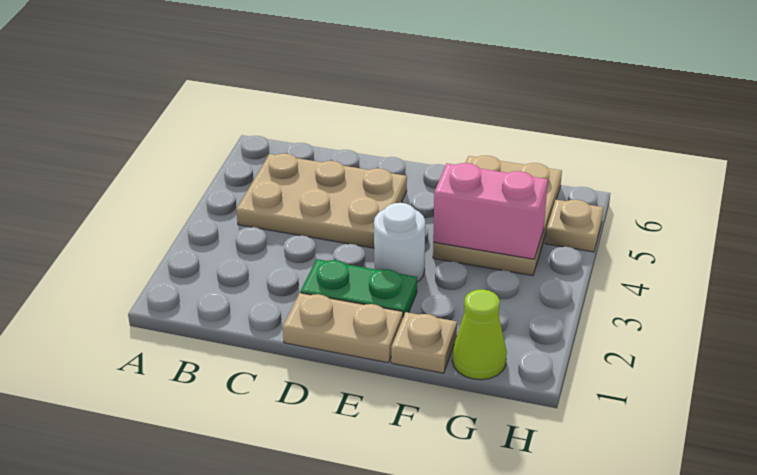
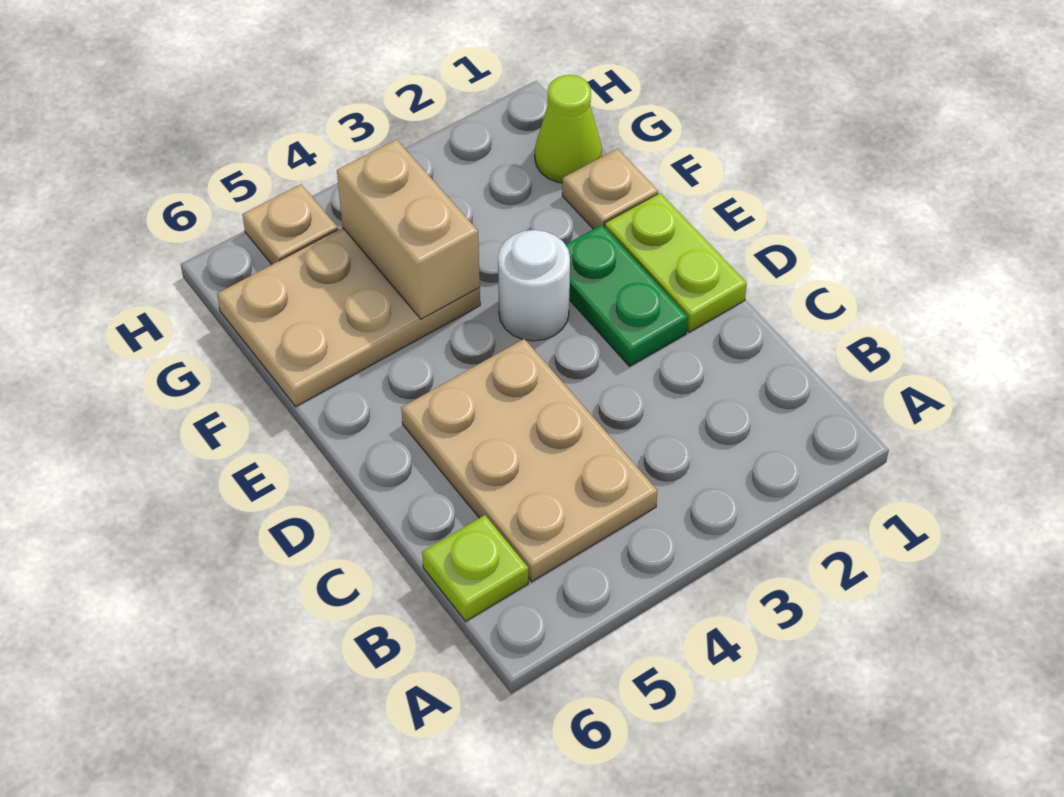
none -> lime plate B6 level 1
tan plate D1:E1 level 1 -> lime plate D1:E1 level 1
pink brick F4:G4 level 2 -> tan brick F4:G4 level 2

